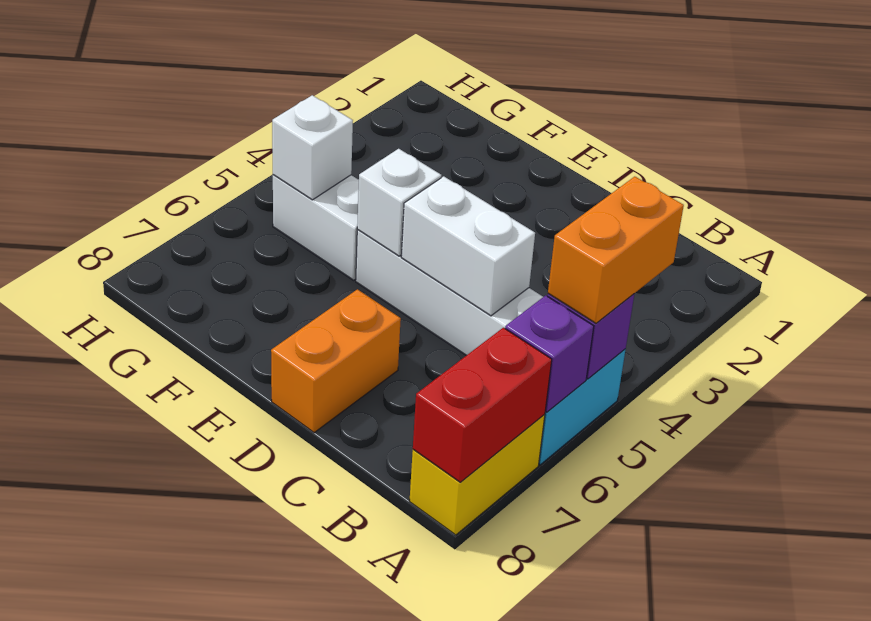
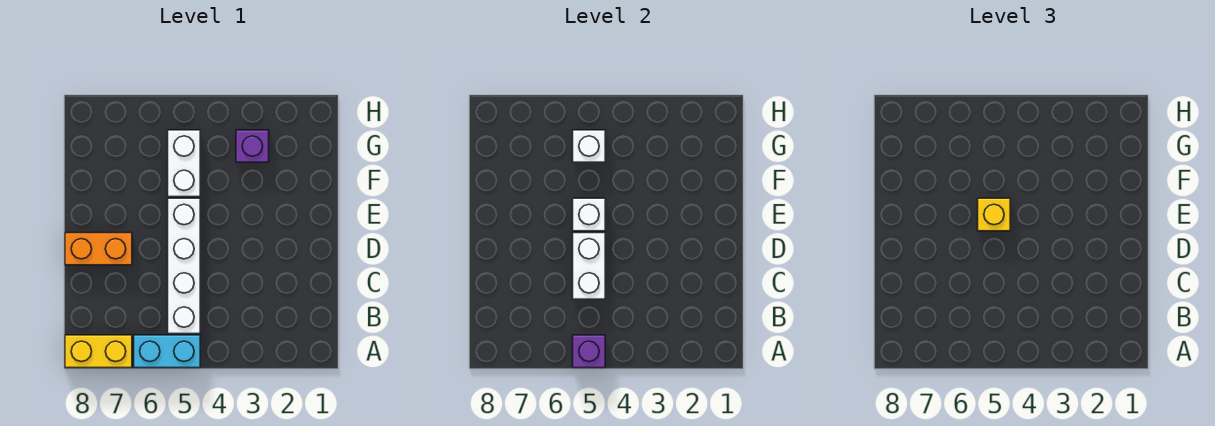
orange brick A4:A5 level 3 -> none
purple brick A6 level 2 -> purple brick G3 level 1
red brick A7:A8 level 2 -> none
none -> yellow brick E5 level 3

